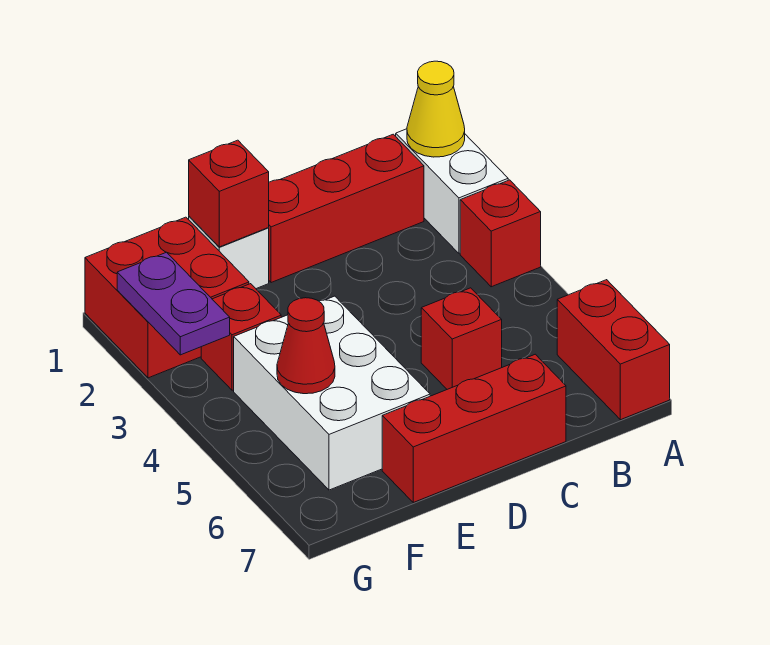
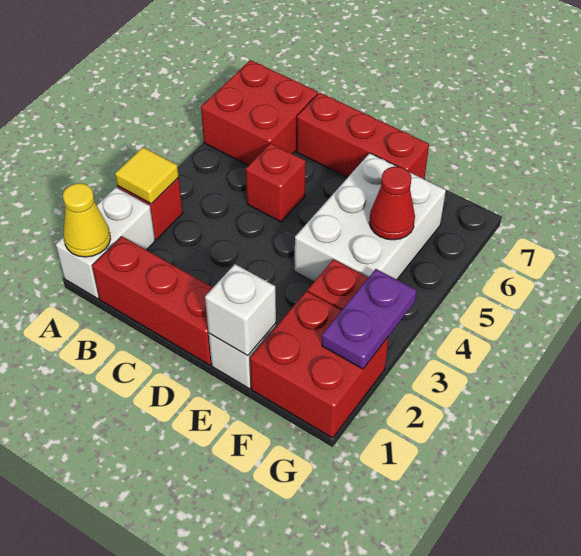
none -> yellow tile A3 level 2
red brick A6:A7 level 1 -> red brick A6:B7 level 1
red brick E1 level 2 -> white brick E1 level 2

